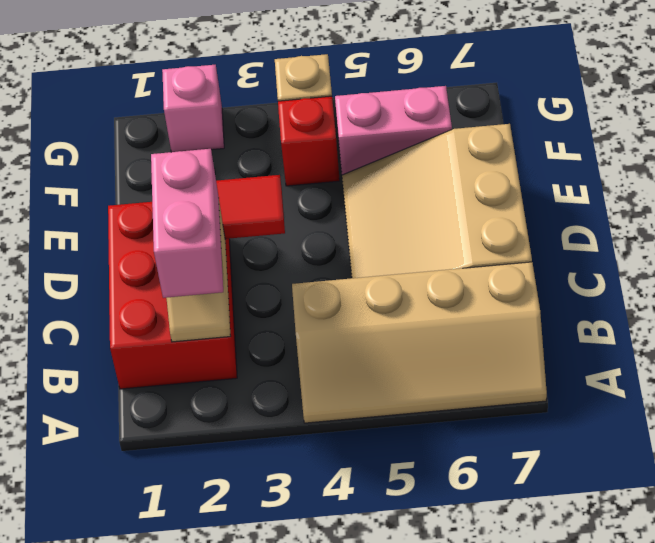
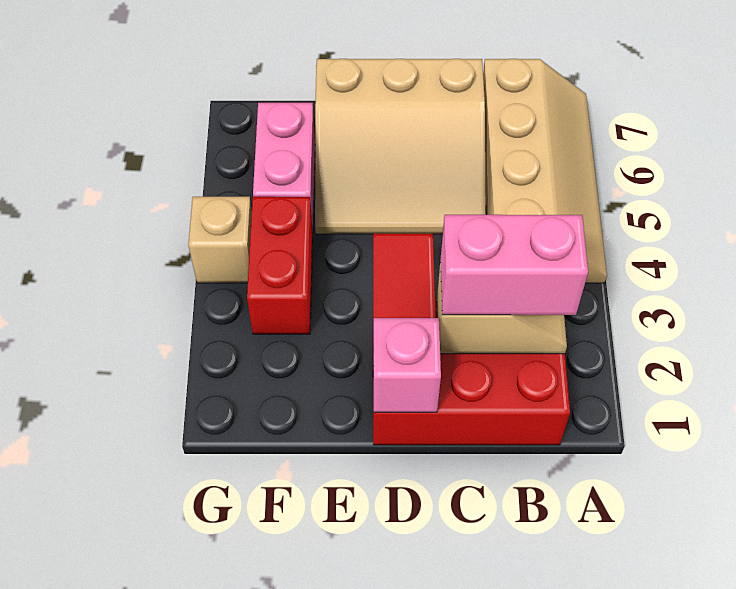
red brick F4 level 1 -> red brick F3:F4 level 1
pink brick G2 level 1 -> pink brick D1 level 2

